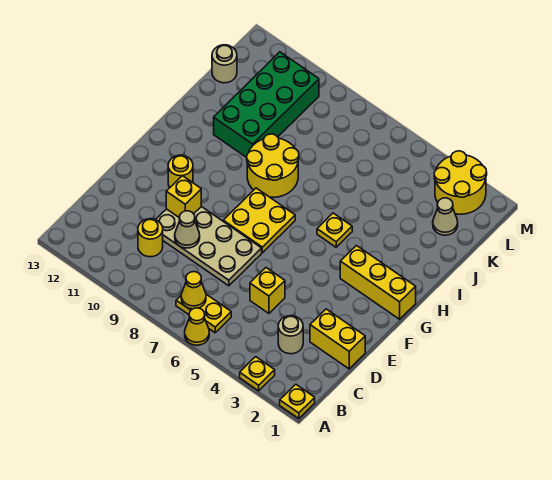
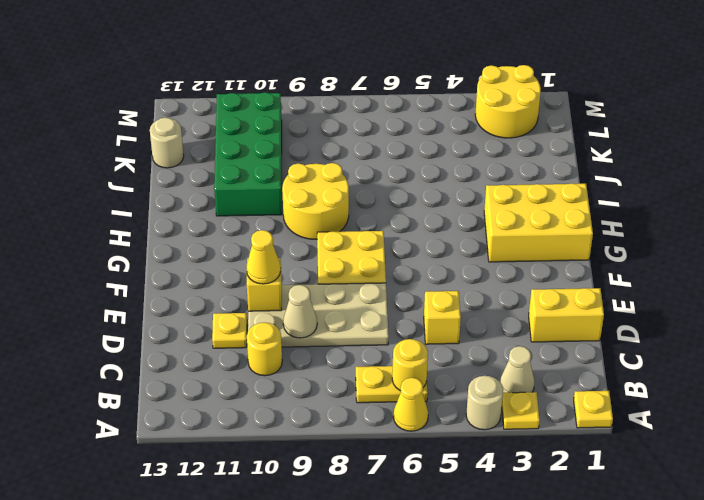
yellow cone B7 level 2 -> yellow cone E10 level 3
tan round brick C3 level 1 -> tan round brick A4 level 1
yellow round brick F11 level 1 -> yellow round brick B6 level 2
yellow brick G1:G3 level 1 -> yellow brick G1:H3 level 1
yellow plate H5 level 1 -> yellow plate D11 level 1
tan cone K2 level 1 -> tan cone B3 level 1

